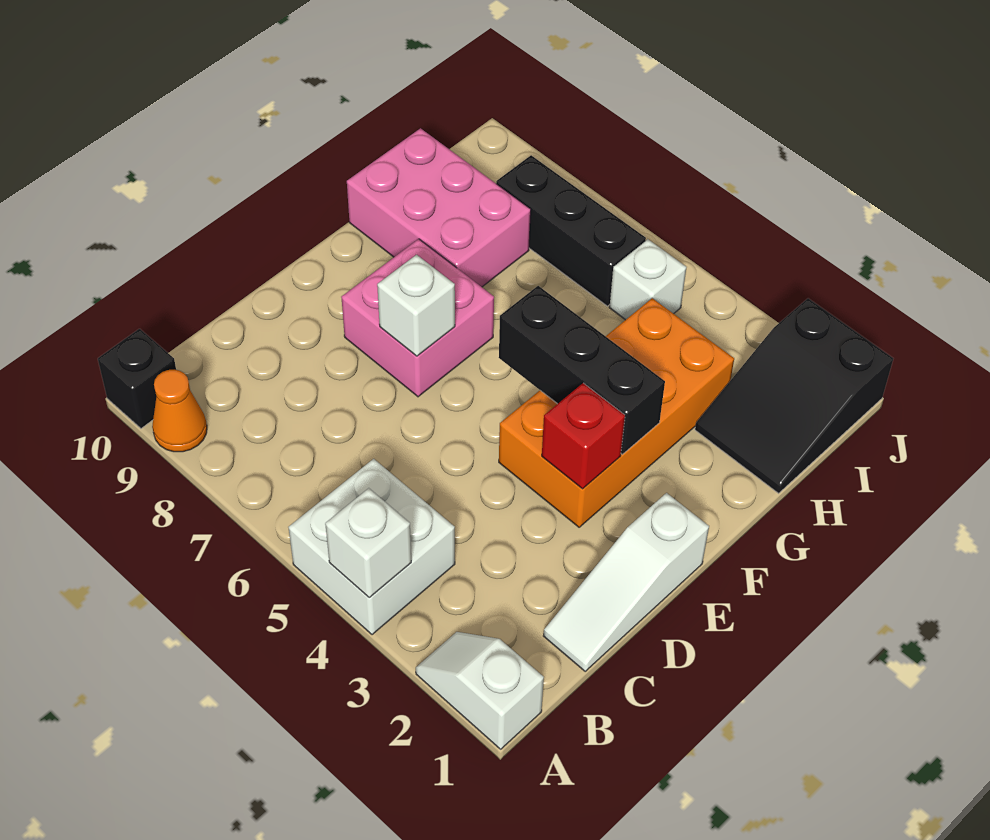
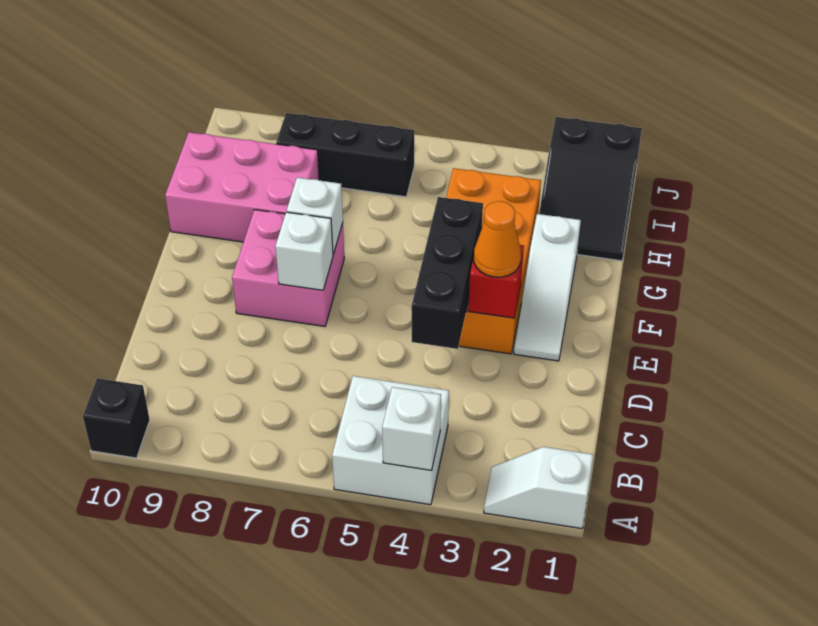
orange cone A9 level 1 -> orange cone E3 level 3
white slope C1:E1 level 1 top E -> white slope E2:G2 level 1 top G
black brick F3:F5 level 2 -> black brick D4:F4 level 2
white brick I5 level 1 -> white brick F7 level 2

